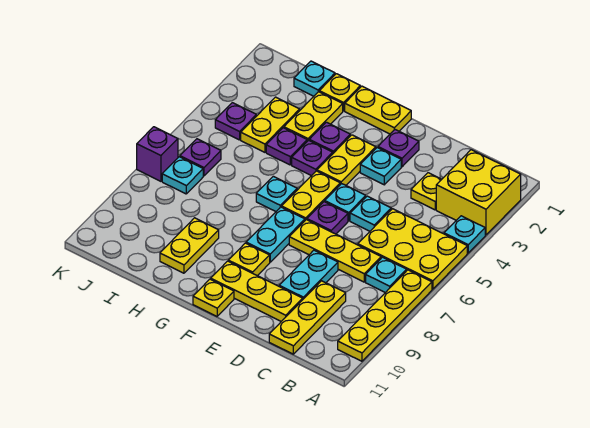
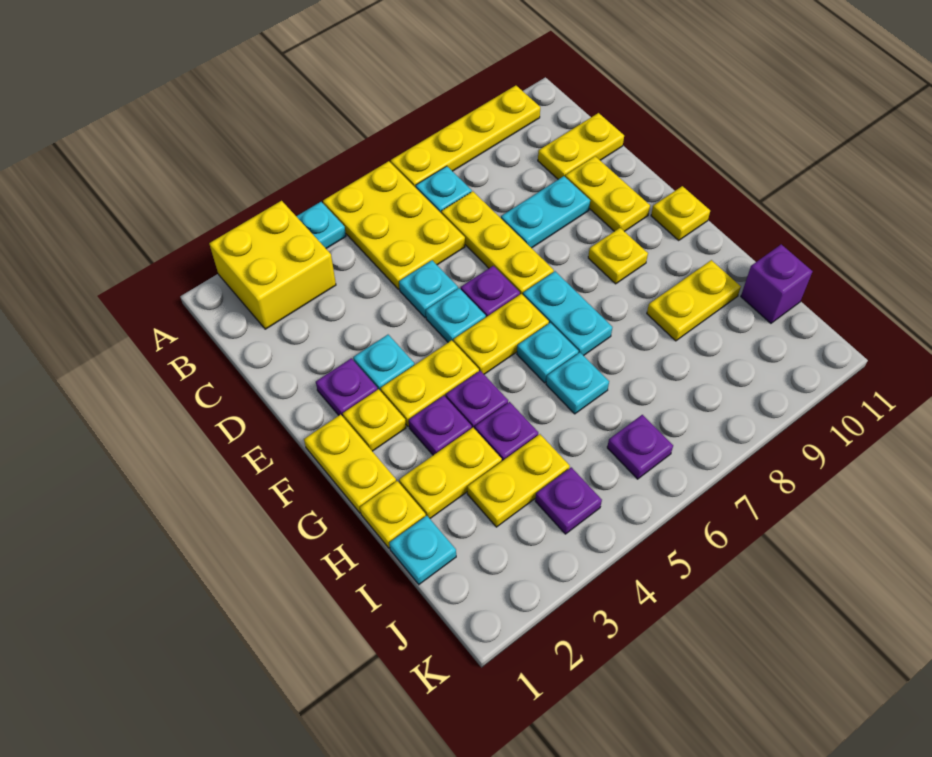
yellow plate C3 level 1 -> yellow plate F2 level 1
yellow plate C9:C11 level 1 -> yellow plate C10:C11 level 1
yellow plate D10:F10 level 1 -> yellow plate D10:E10 level 1
cyan plate F7:F8 level 1 -> cyan plate F7:G7 level 1
cyan plate J7 level 1 -> cyan plate H6 level 1
purple brick K7 level 1 -> purple brick I11 level 1

